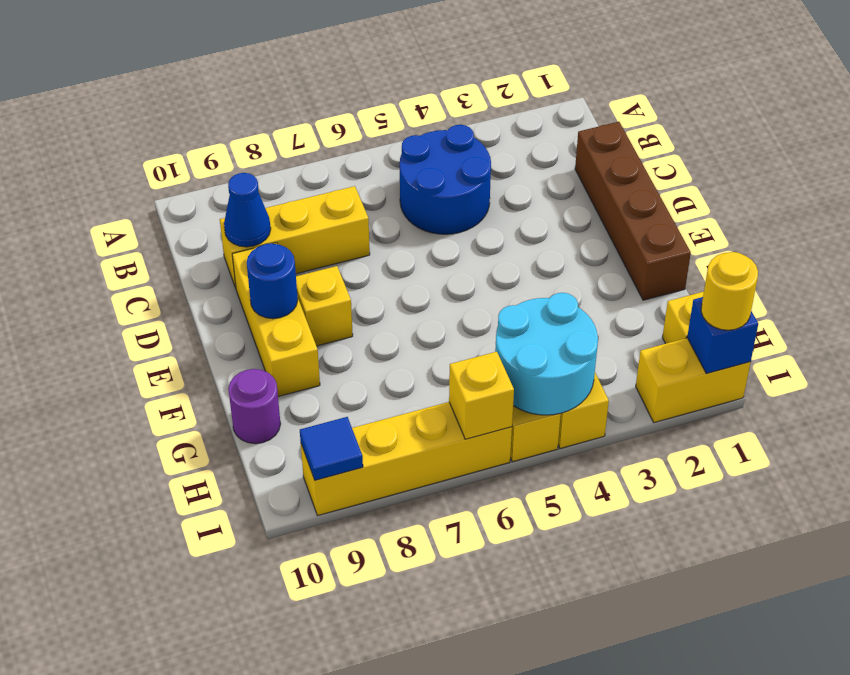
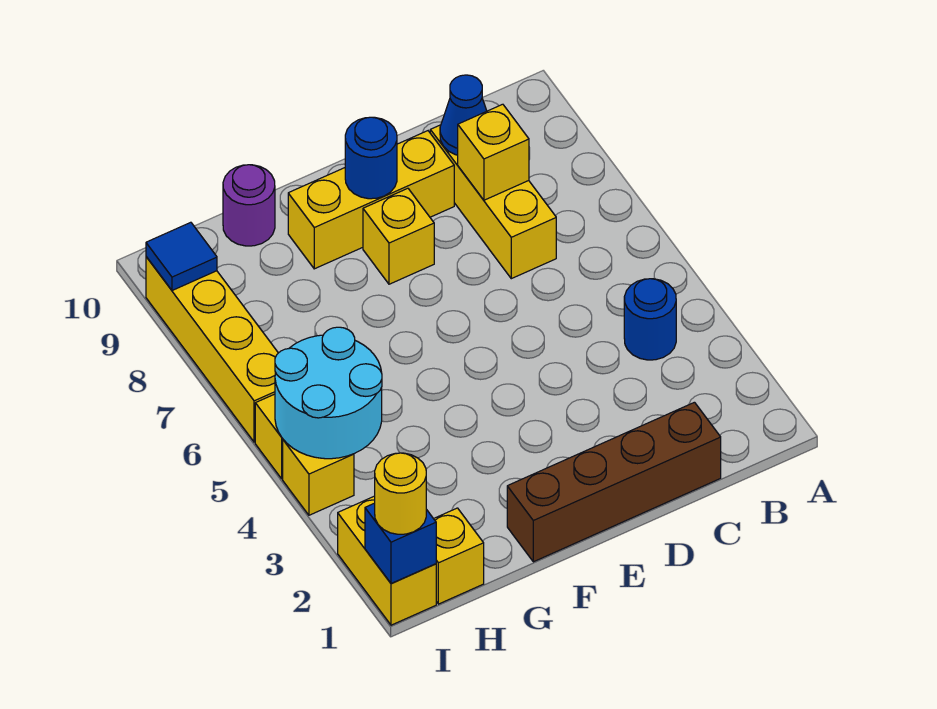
blue round brick B4:C5 level 1 -> blue round brick B4 level 1
yellow brick I6 level 2 -> yellow brick C8 level 2

